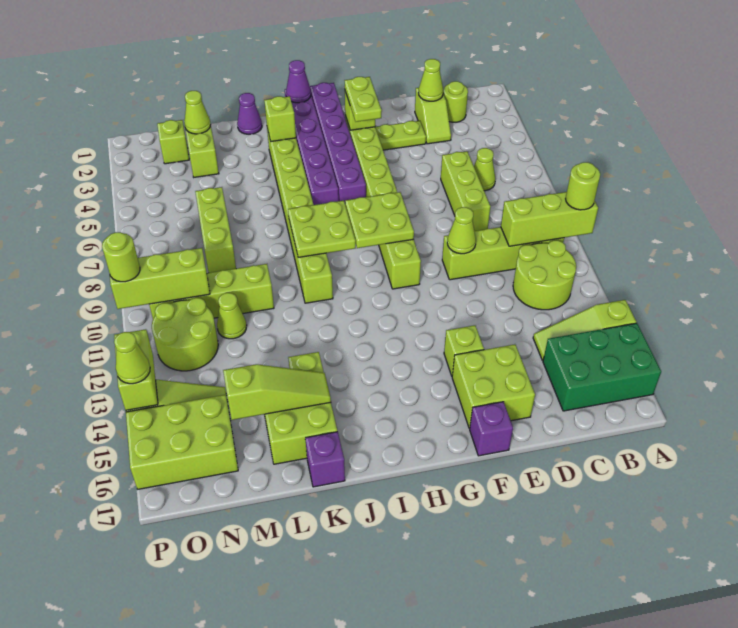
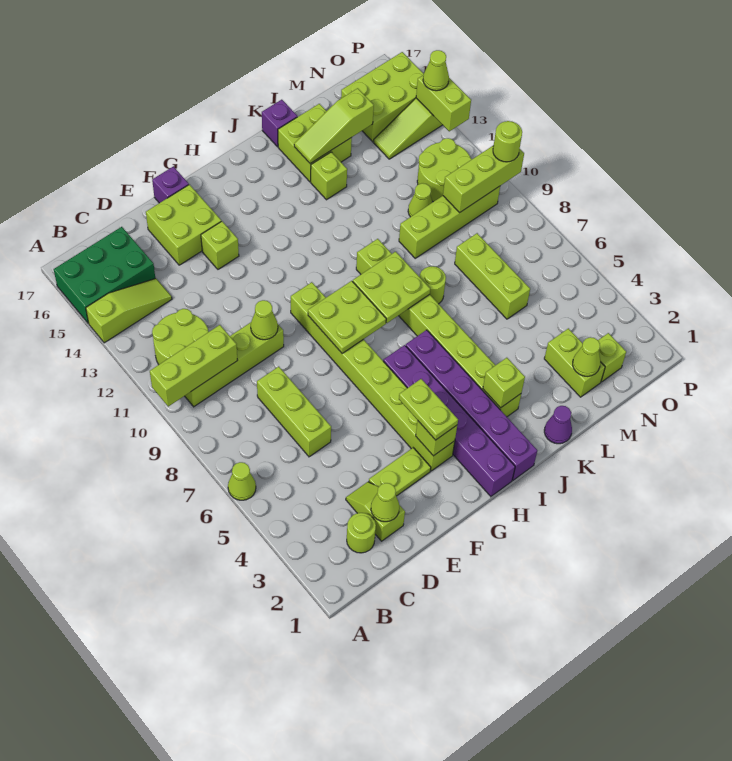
lime round brick A10 level 3 -> lime round brick K8 level 1
lime cone C6 level 1 -> lime cone A6 level 1
purple cone I1 level 2 -> none

